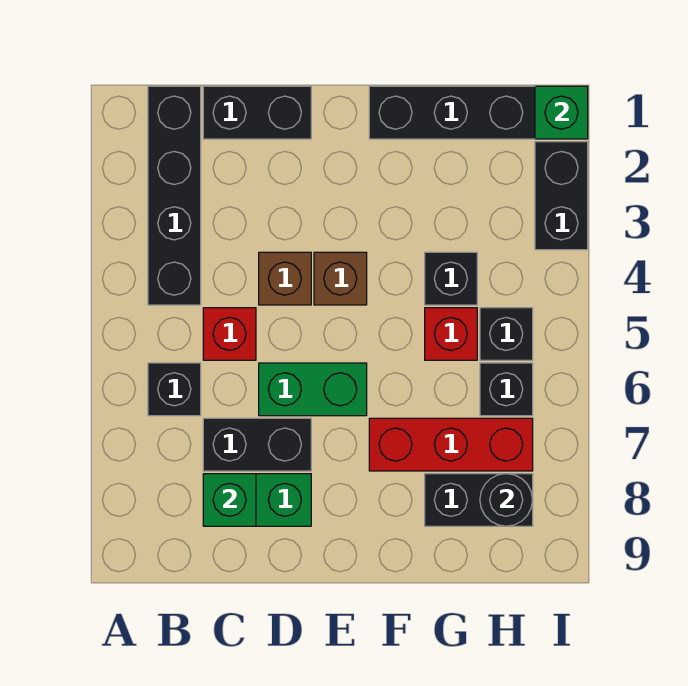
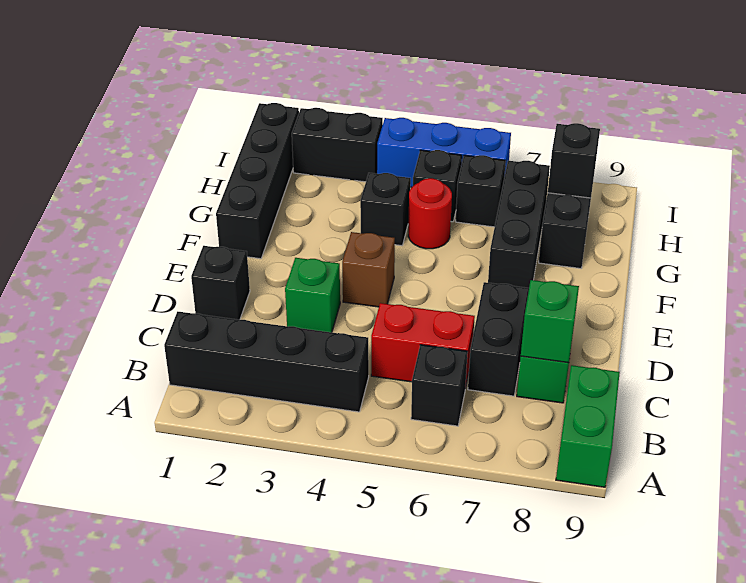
black brick C1:D1 level 1 -> black brick D1 level 1
red brick C5 level 1 -> red brick C5:C6 level 1
brown brick D4 level 1 -> none
green brick D6:E6 level 1 -> green brick A9:B9 level 1
red brick F7:H7 level 1 -> black brick F7:H7 level 1
red brick G5 level 1 -> red round brick G5 level 1
black round brick H8 level 2 -> black brick H8 level 2
green brick I1 level 2 -> green brick D3 level 1
none -> blue brick I4:I6 level 1

